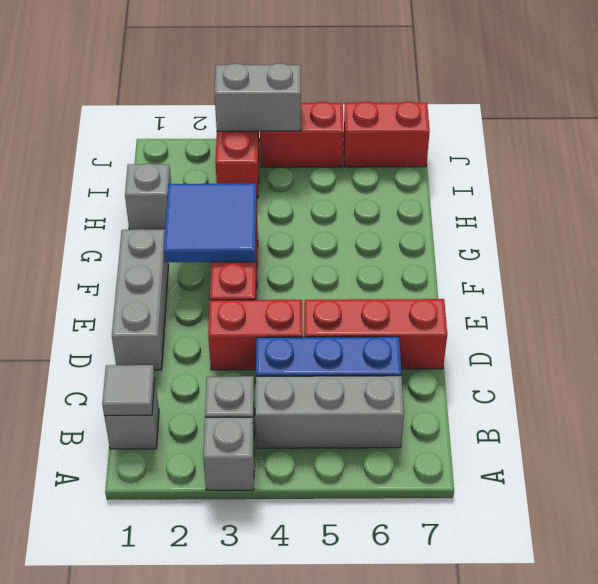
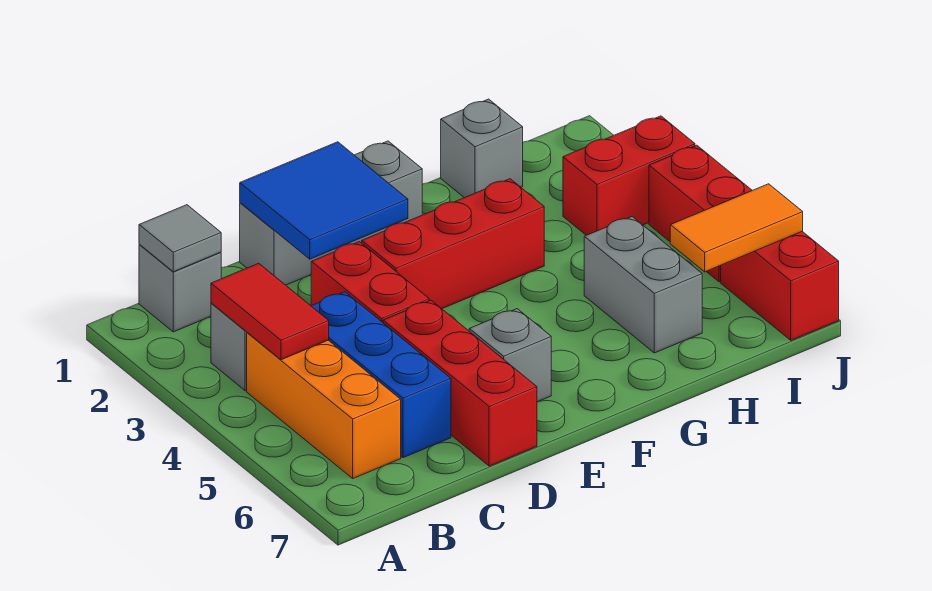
grey brick A3 level 1 -> grey brick E6 level 1
none -> red tile B3:B4 level 2
grey brick B4:B6 level 1 -> orange brick B4:B6 level 1
blue tile F2:G3 level 2 -> blue tile D1:E2 level 2
none -> orange tile I6:J6 level 2
grey brick J3:J4 level 2 -> grey brick H5:H6 level 1

